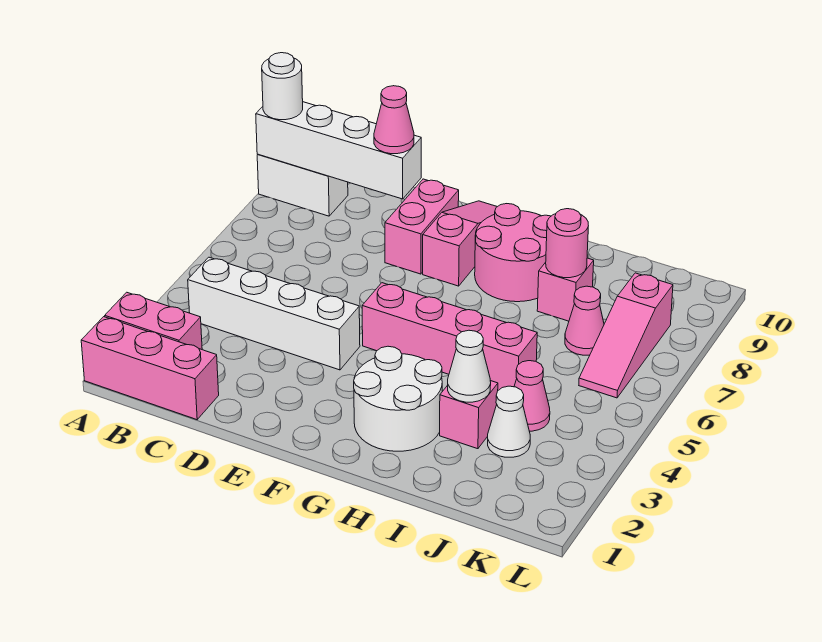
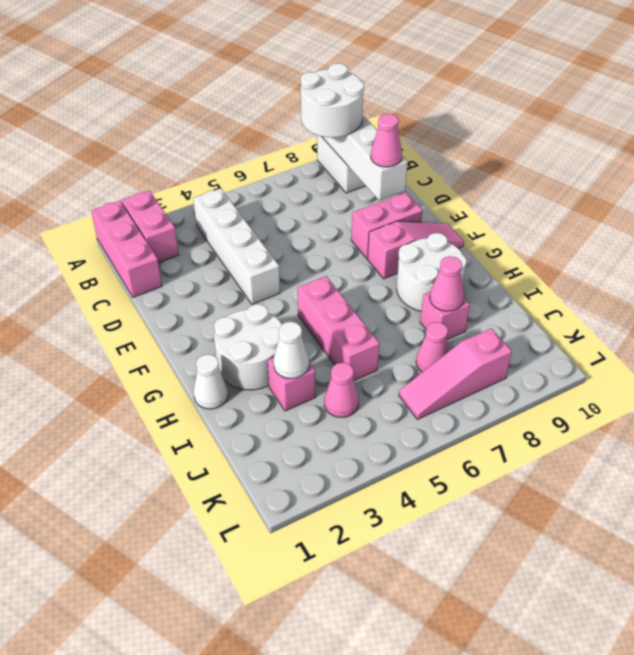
white round brick A9 level 3 -> white round brick A8:B9 level 3
pink brick F5:I5 level 1 -> pink brick G5:I5 level 1
pink round brick G8:H9 level 1 -> white round brick G8:H9 level 1
pink round brick I8 level 2 -> pink cone I8 level 2
white cone J3 level 1 -> white cone H1 level 1

